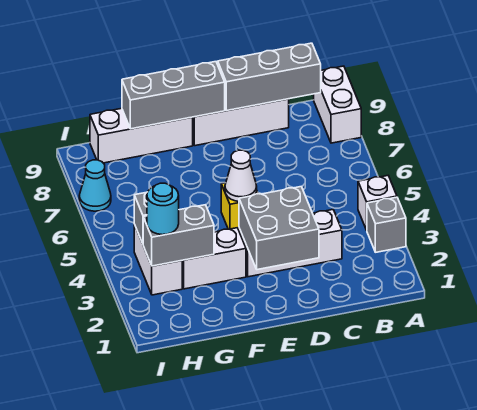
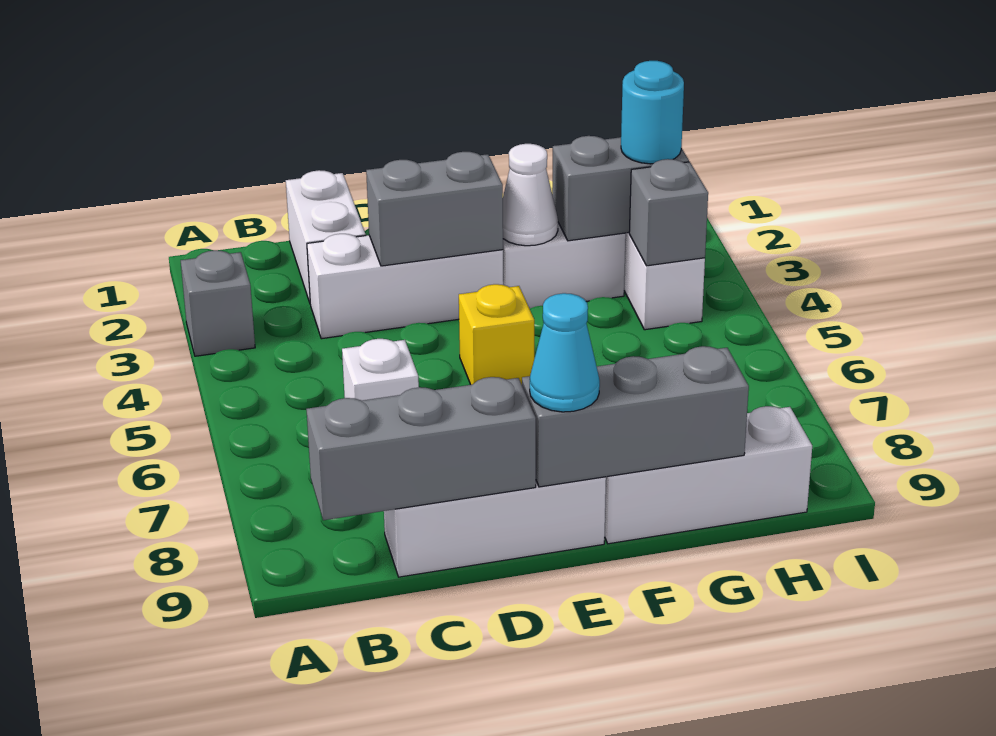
white brick A4 level 1 -> white brick C6 level 1
white brick A8:A9 level 1 -> white brick C1:C2 level 1
grey brick D2:E3 level 2 -> grey brick D3:E3 level 2
white cone E5 level 2 -> white cone F3 level 2
cyan cone I7 level 1 -> cyan cone E9 level 3

